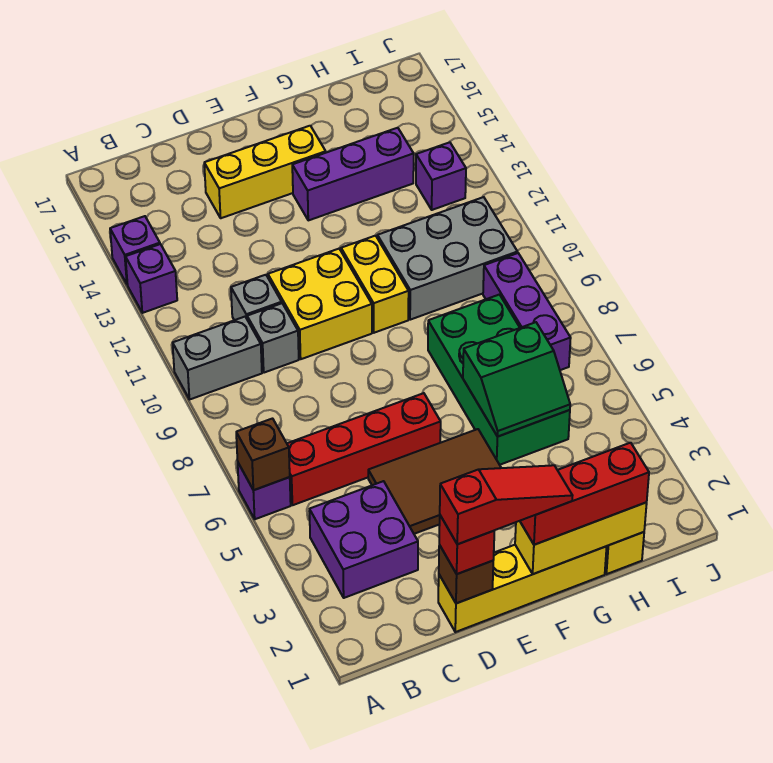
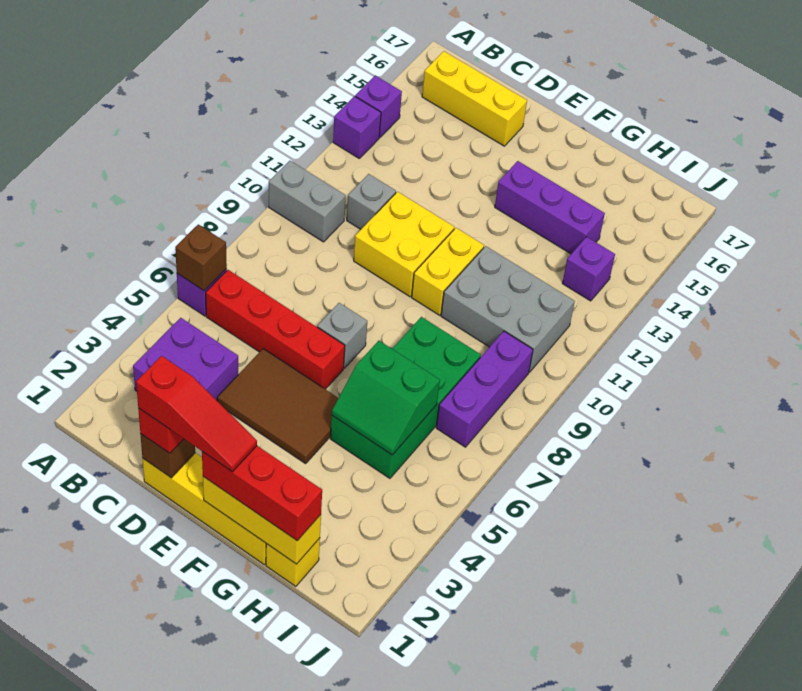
grey brick C10 level 1 -> grey brick E7 level 1
yellow brick D15:F15 level 1 -> yellow brick B16:D16 level 1

